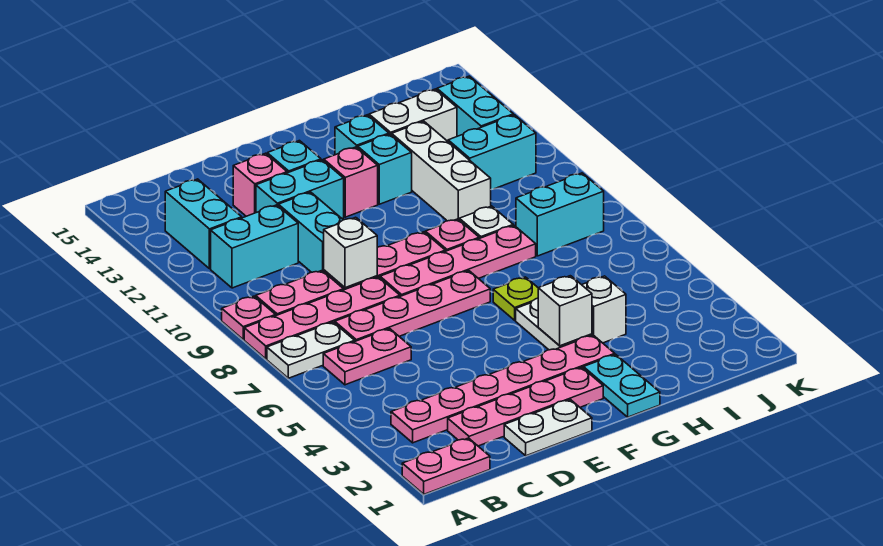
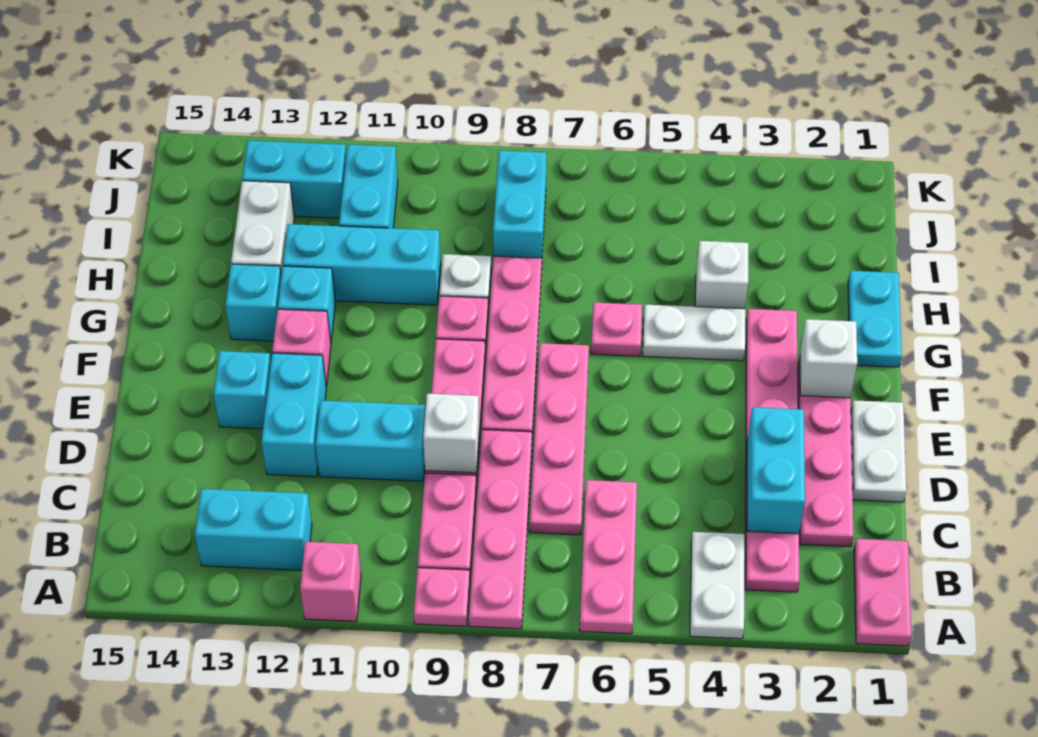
white plate A7:B7 level 1 -> white plate A4:B4 level 1
pink plate B6:C6 level 1 -> pink plate A6:C6 level 1
cyan brick B11:C11 level 1 -> cyan brick C3:D3 level 2
pink brick D13 level 1 -> pink brick A11 level 1
cyan plate G1:G2 level 1 -> cyan plate G1:H1 level 1
white brick G4 level 2 -> white brick F2 level 2
lime plate G6 level 1 -> pink plate G6 level 1
white brick H10:H12 level 1 -> cyan brick H10:H12 level 1

